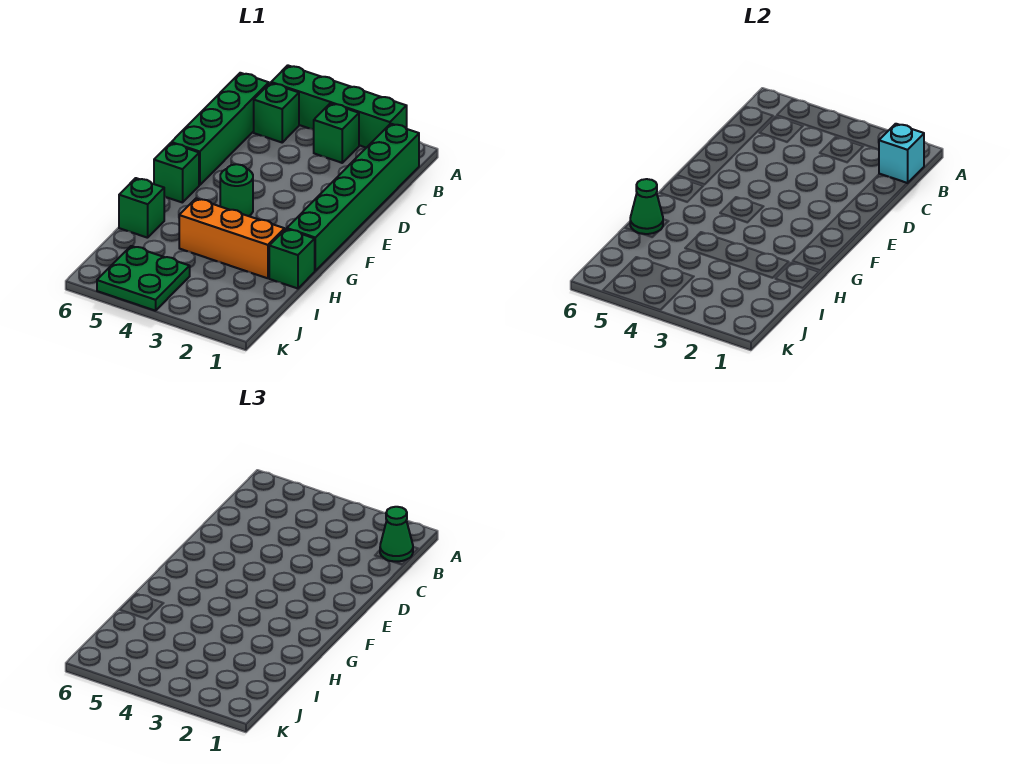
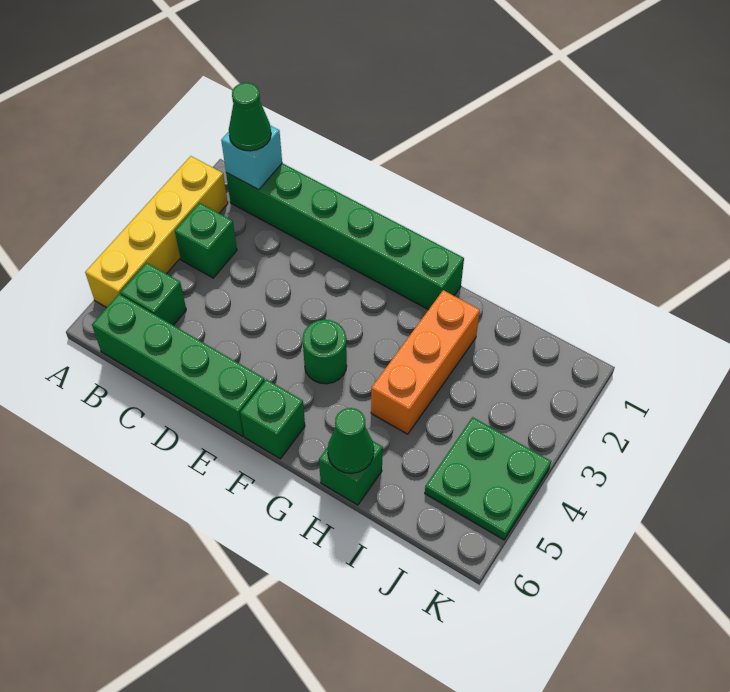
green brick A2:A5 level 1 -> yellow brick A2:A5 level 1
green brick H1 level 1 -> none

